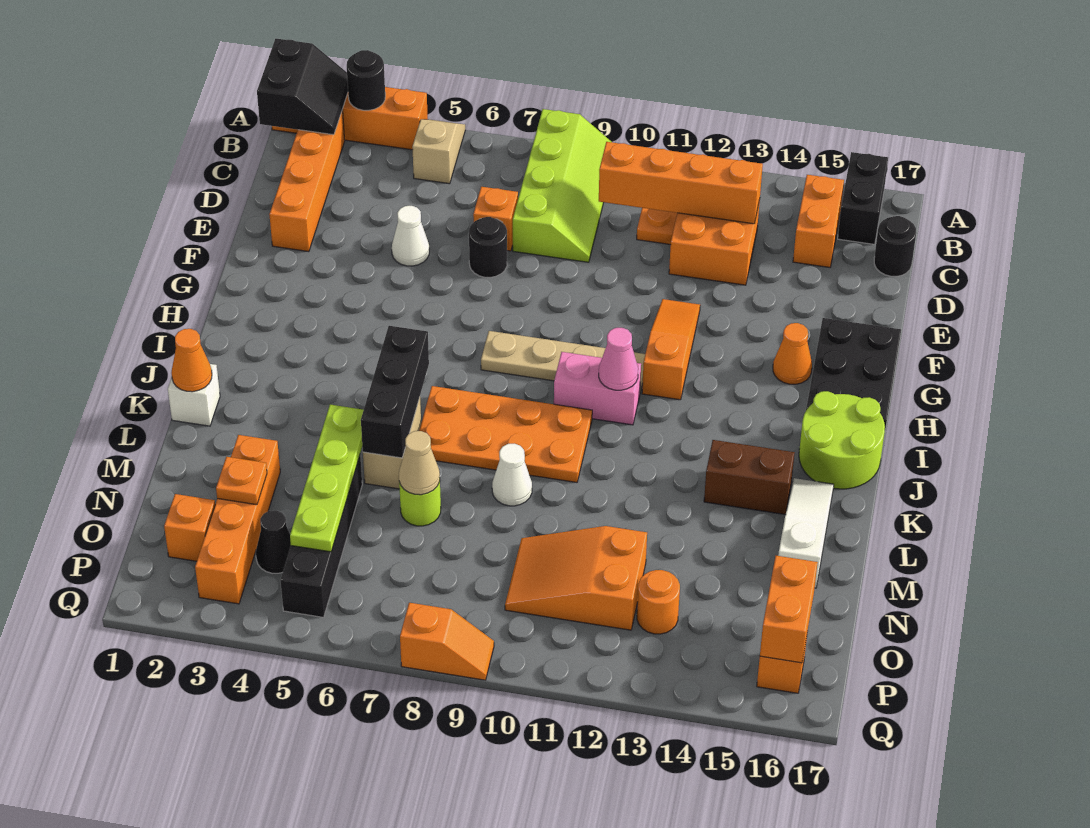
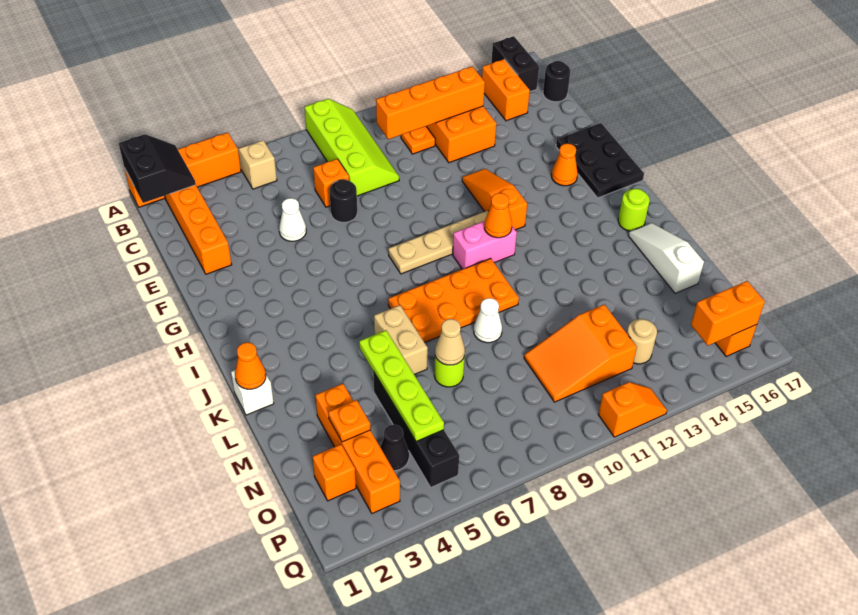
black round brick A3 level 2 -> none
pink cone I11 level 2 -> orange cone I11 level 2
lime round brick I16:J17 level 1 -> lime round brick J16 level 1
black brick J6:L6 level 2 -> none
brown brick K14:K15 level 1 -> none
orange round brick O13 level 1 -> tan round brick O13 level 1
orange brick O16:P16 level 2 -> orange brick P15:P16 level 2
orange slope Q8:Q9 level 1 top 8 -> orange slope Q11:Q12 level 1 top 11

